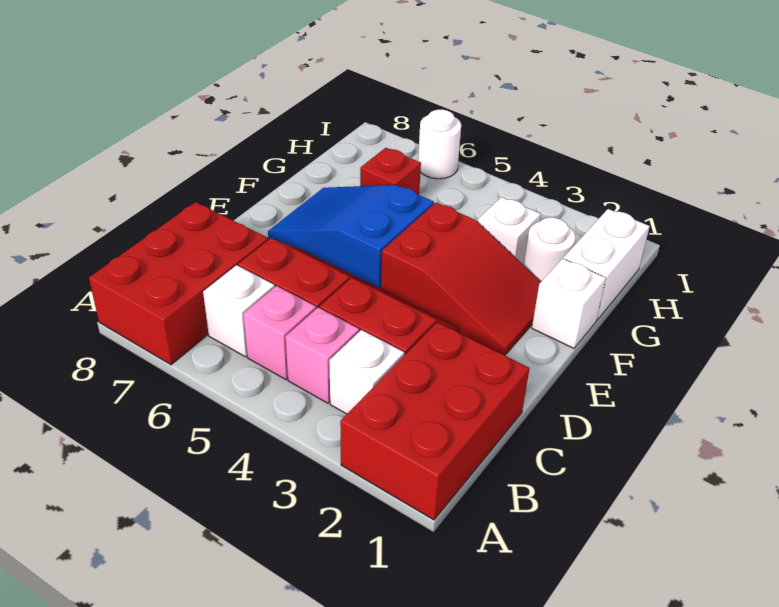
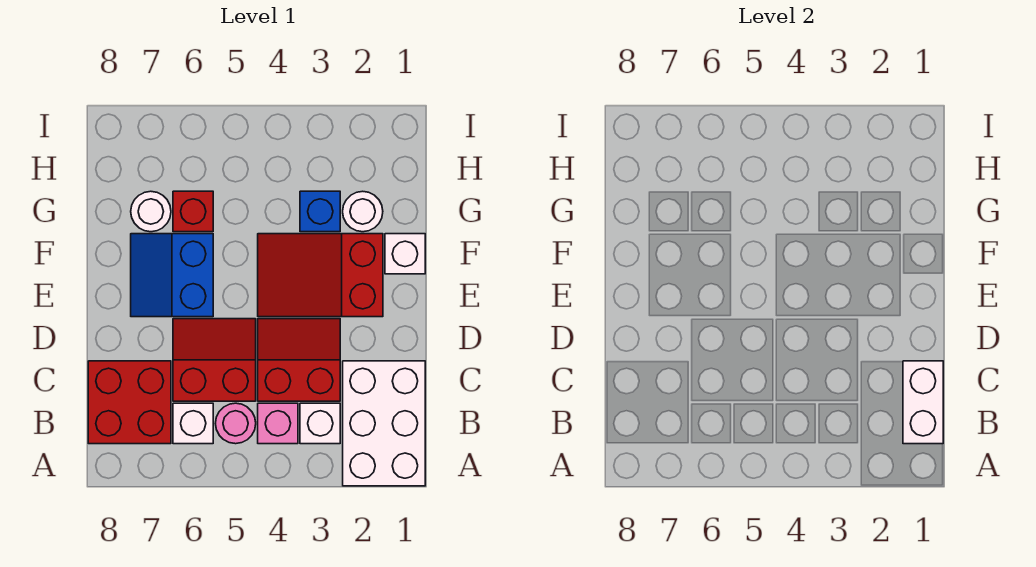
red brick A1:C2 level 1 -> white brick A1:C2 level 1
red brick A7:C8 level 1 -> red brick B7:C8 level 1
pink brick B5 level 1 -> pink round brick B5 level 1
red slope E2:F4 level 1 top 4 -> red slope E2:F4 level 1 top 2
blue slope E5:F7 level 1 top 5 -> blue slope E6:F7 level 1 top 6
white brick G1:H1 level 1 -> white brick B1:C1 level 2
white brick G3 level 1 -> blue brick G3 level 1
white round brick I6 level 1 -> white round brick G7 level 1

